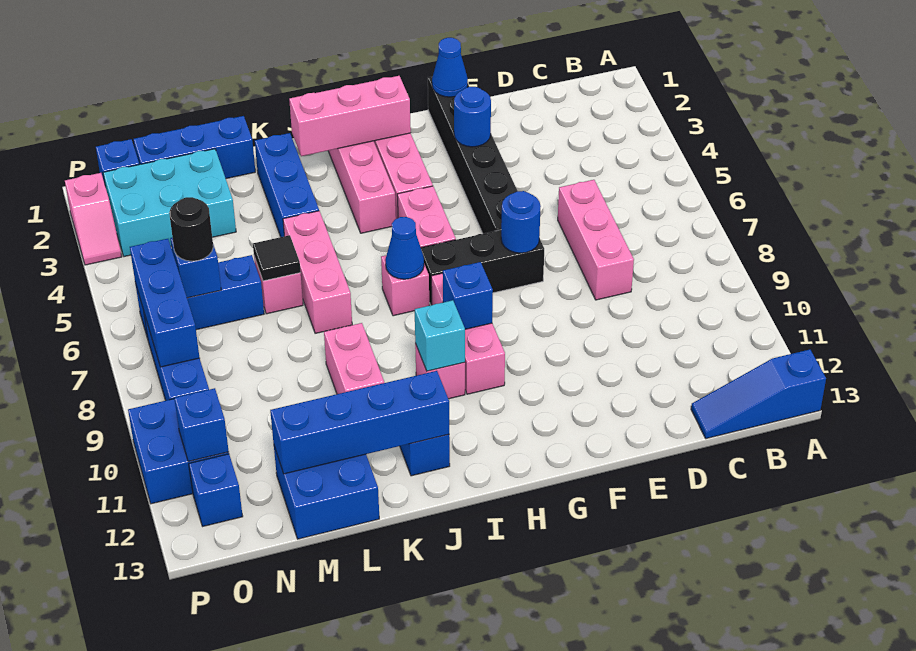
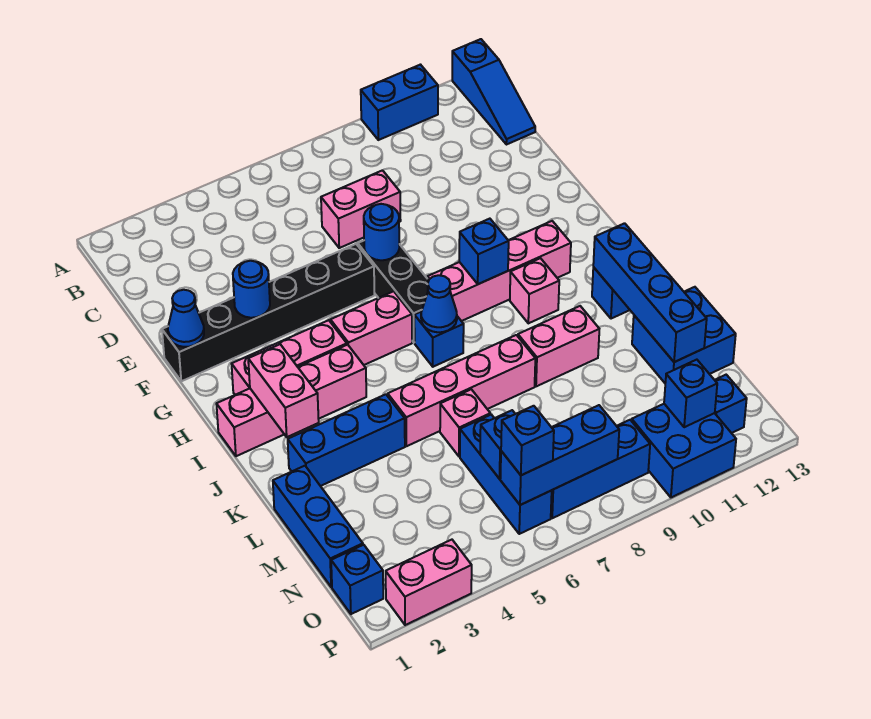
none -> blue brick A10:A11 level 1
pink brick D6:D8 level 1 -> pink brick D7:D8 level 1
pink brick H2:J2 level 2 -> pink brick I2:J2 level 2
pink brick H8:H10 level 1 -> pink brick H8:H11 level 1
pink brick I7 level 1 -> blue brick I7 level 1
cyan brick I10 level 2 -> none
pink brick K5:K7 level 1 -> pink brick K5:K8 level 1
black tile L6 level 2 -> none
cyan brick M2:O3 level 1 -> none
black round brick N6 level 3 -> none
none -> blue brick O6 level 3
pink slope P2:P3 level 1 top 2 -> pink brick P2:P3 level 1

